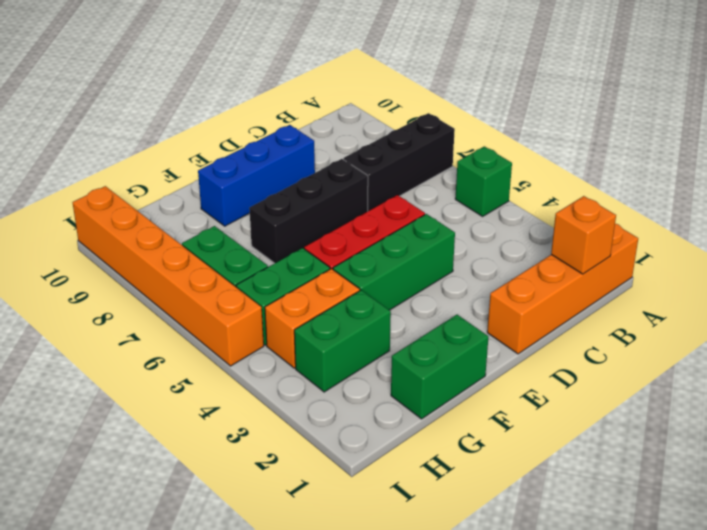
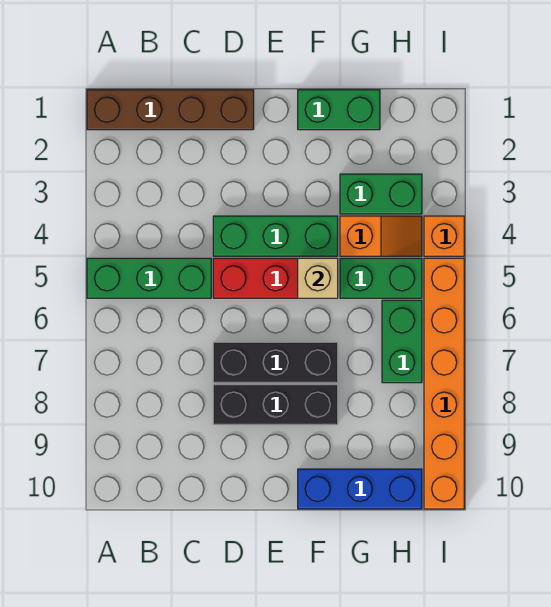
orange brick A1:D1 level 1 -> brown brick A1:D1 level 1
green brick A5 level 1 -> green brick A5:C5 level 1
black brick A7:C7 level 1 -> black brick D8:F8 level 1
orange brick B1 level 2 -> orange brick I4 level 1
blue brick D9:F9 level 1 -> blue brick F10:H10 level 1
none -> tan brick F5 level 2
orange brick G4:H4 level 1 -> orange slope G4:H4 level 1 top G

